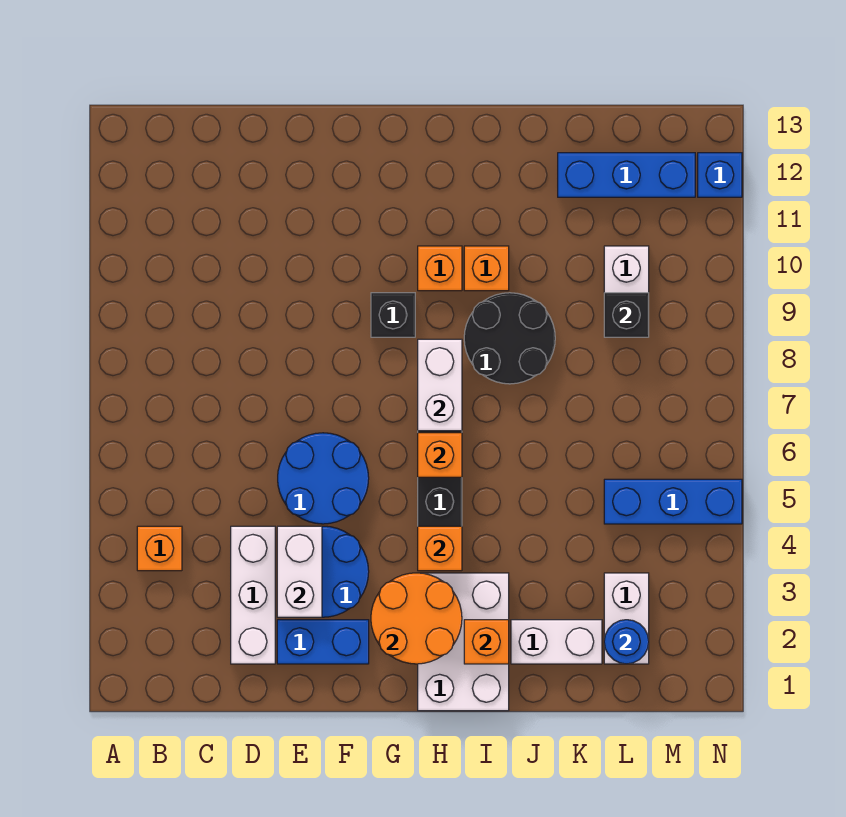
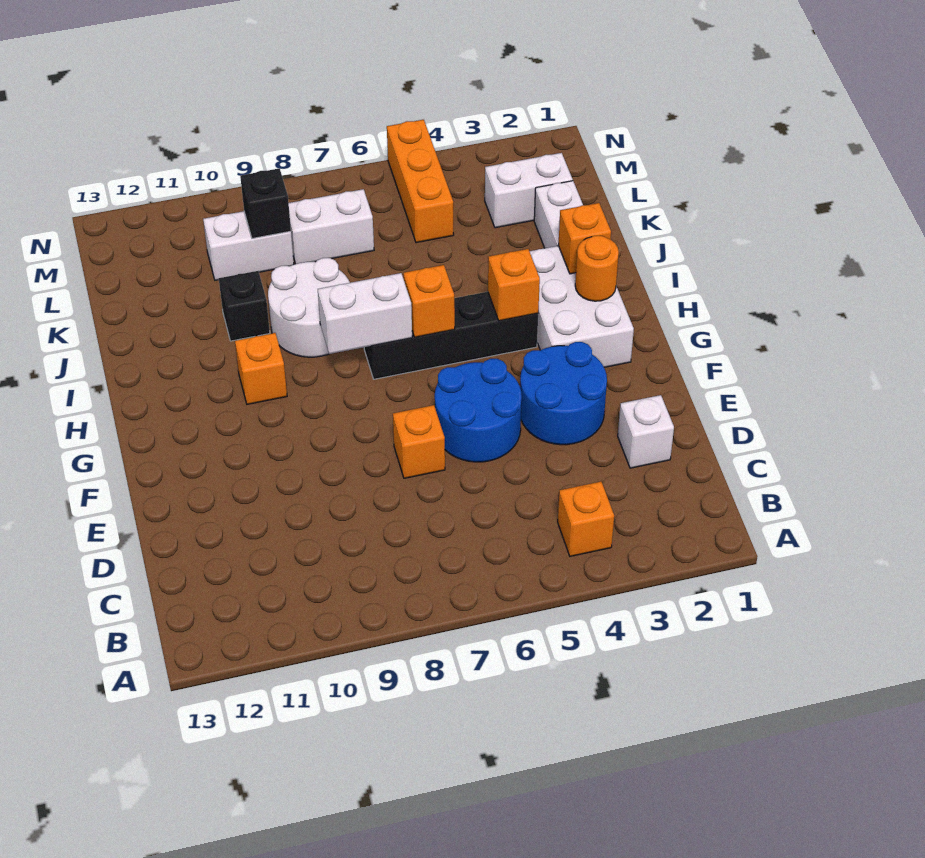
white brick D2:D4 level 1 -> white brick D2 level 1
blue brick E2:F2 level 1 -> none
white brick E3:E4 level 2 -> white brick L7:L8 level 1
orange round brick G2:H3 level 2 -> orange round brick H2 level 2
black brick G9 level 1 -> black brick J10 level 1
white brick H1:I3 level 1 -> white brick G2:I3 level 1
black round brick I8:J9 level 1 -> white round brick I8:J9 level 1
orange brick I10 level 1 -> orange brick E7 level 1
blue brick K12:M12 level 1 -> none
blue round brick L2 level 2 -> none
blue brick L5:N5 level 1 -> orange brick L5:N5 level 1
blue brick N12 level 1 -> none

